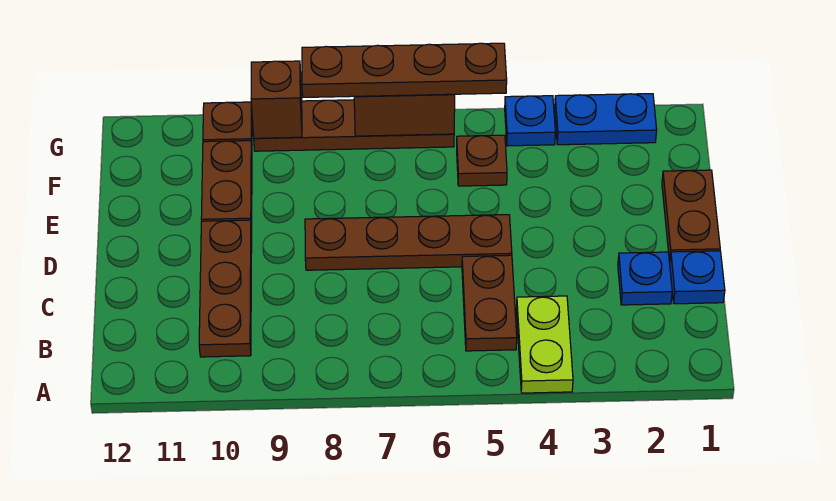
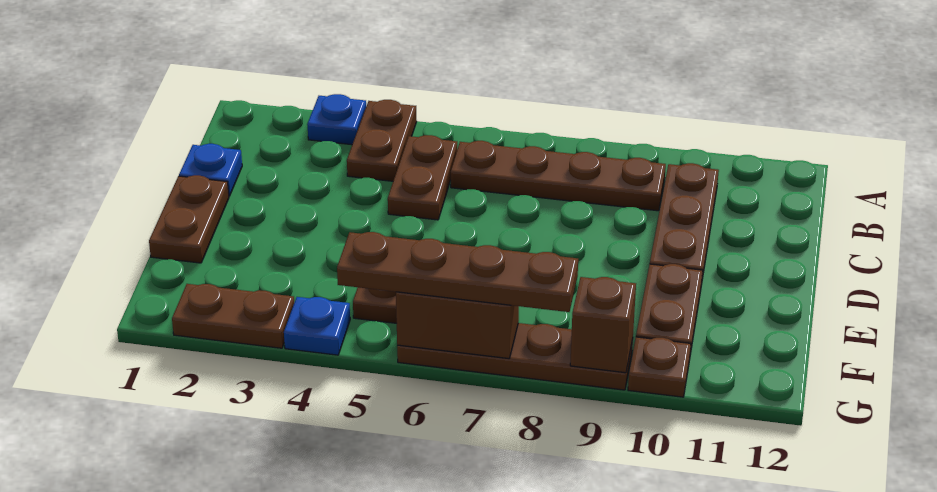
lime plate A4:B4 level 1 -> brown plate A4:B4 level 1
blue plate C2 level 1 -> blue plate A3 level 1
brown plate D5:D8 level 1 -> brown plate B6:B9 level 1
blue plate G2:G3 level 1 -> brown plate G2:G3 level 1

